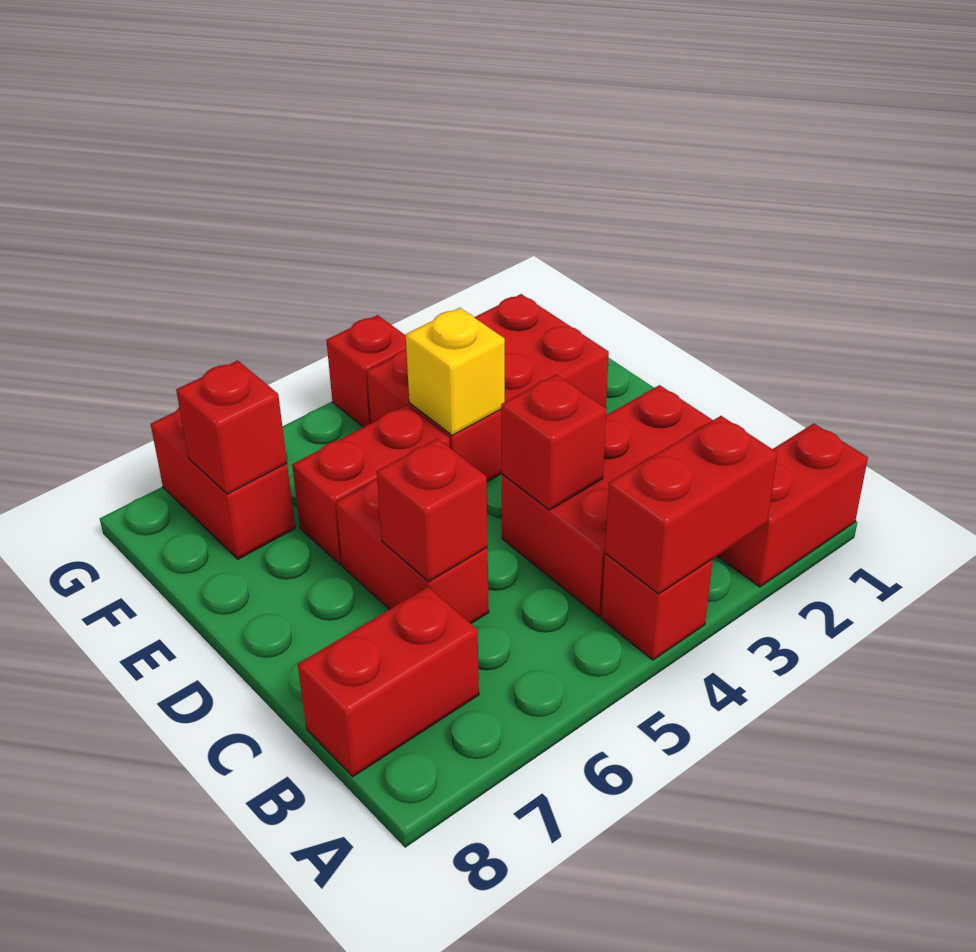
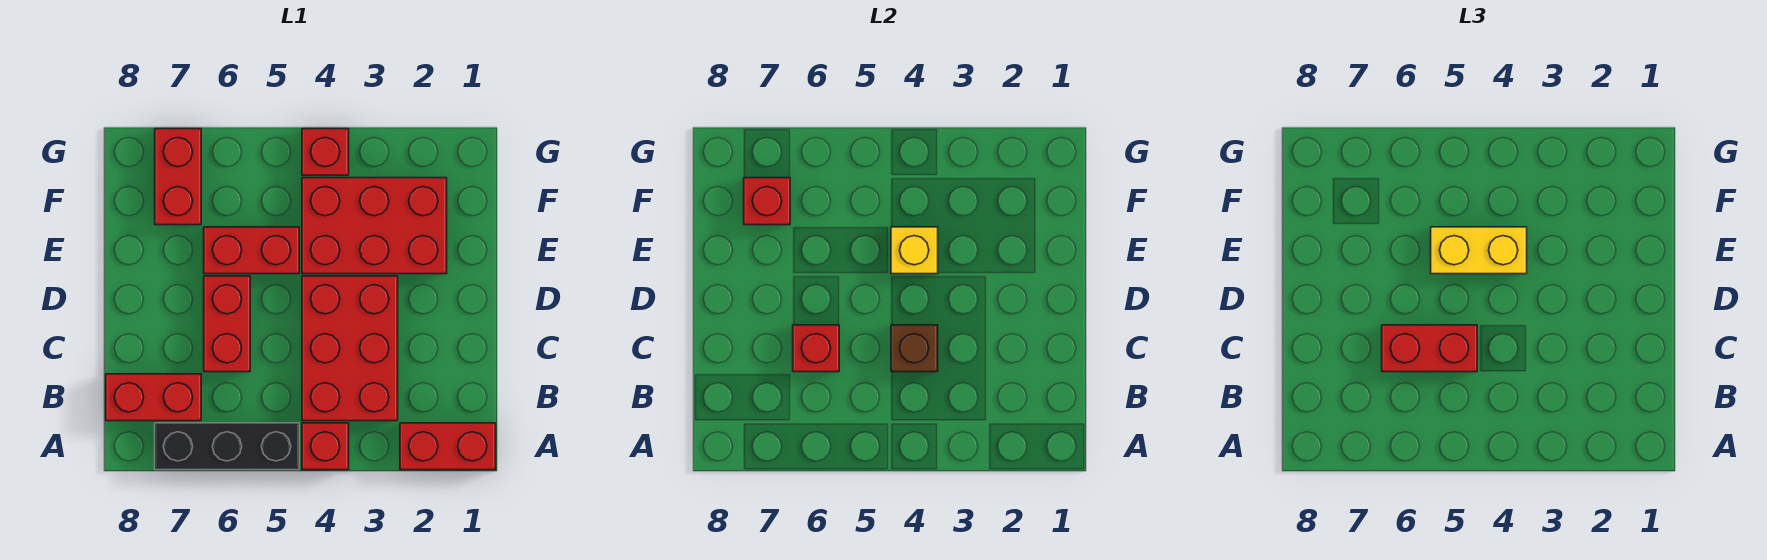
red brick A3:A4 level 2 -> red brick C5:C6 level 3
none -> black brick A5:A7 level 1
red brick B2:C4 level 1 -> red brick B3:D4 level 1
red brick C4 level 2 -> brown brick C4 level 2
none -> yellow brick E4:E5 level 3

